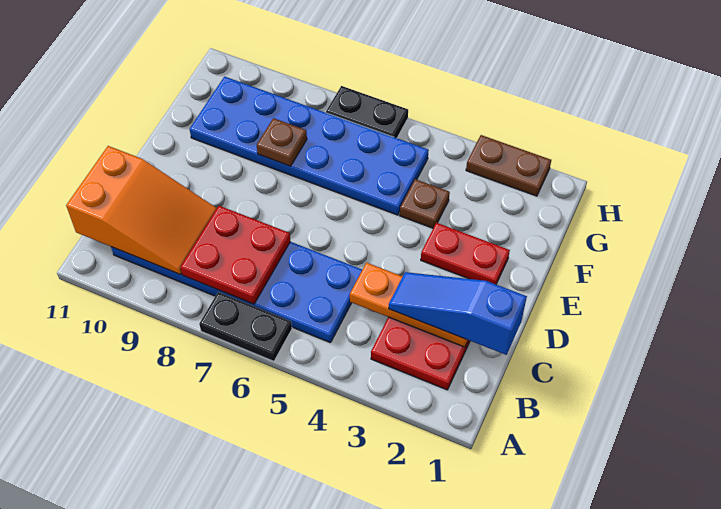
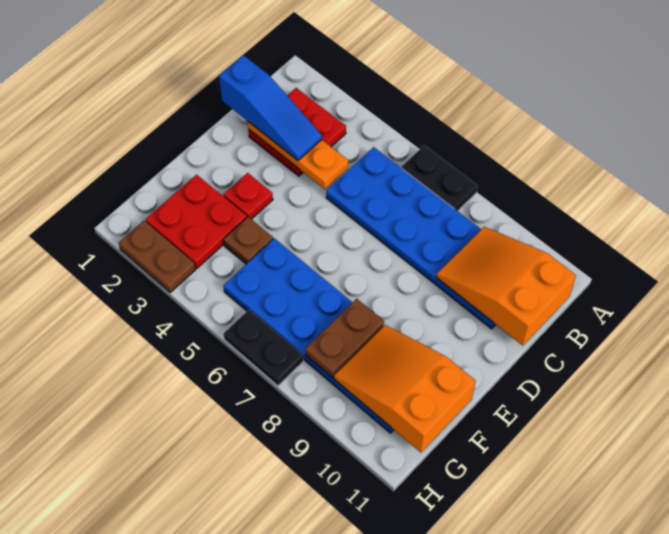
red plate B7:C8 level 2 -> red plate F2:G3 level 1
red plate E2:E3 level 1 -> red plate E3 level 1
brown plate F8 level 2 -> brown plate F8:G8 level 2
none -> orange slope F9:G11 level 2 top 11

